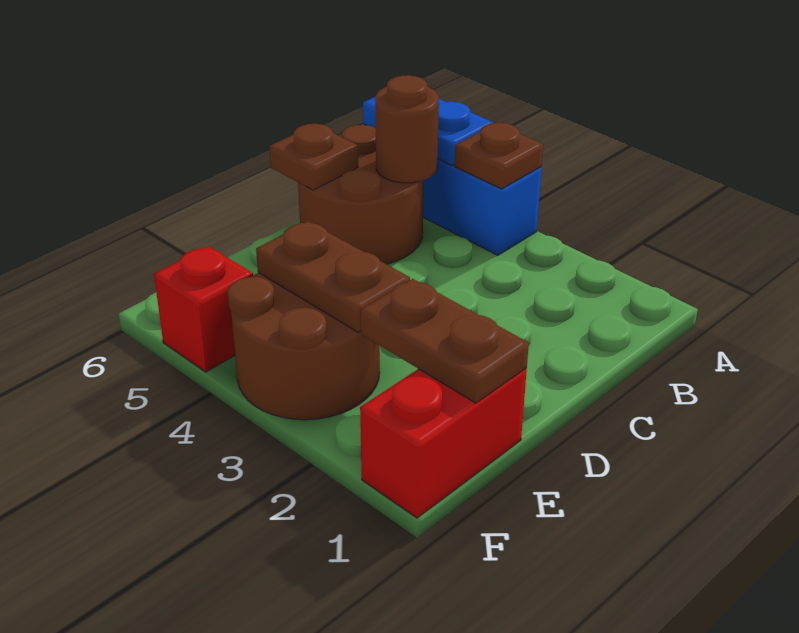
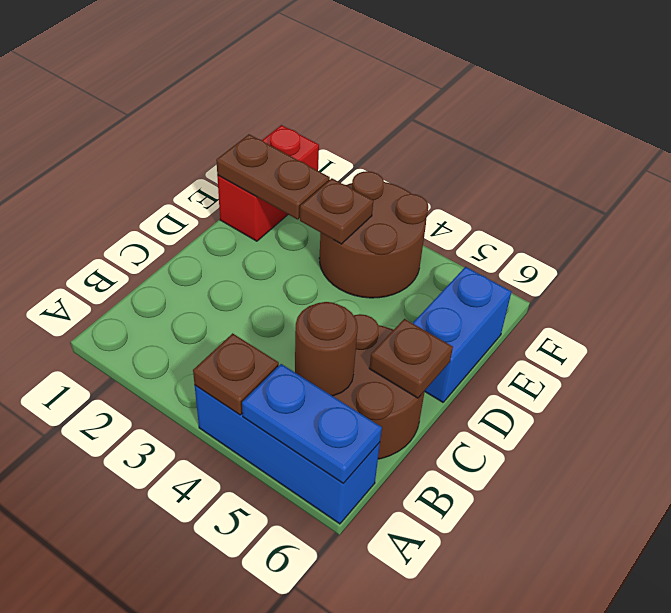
none -> blue brick D6:E6 level 1
brown plate E3:E4 level 2 -> brown plate E3 level 2
red brick F5 level 1 -> none

